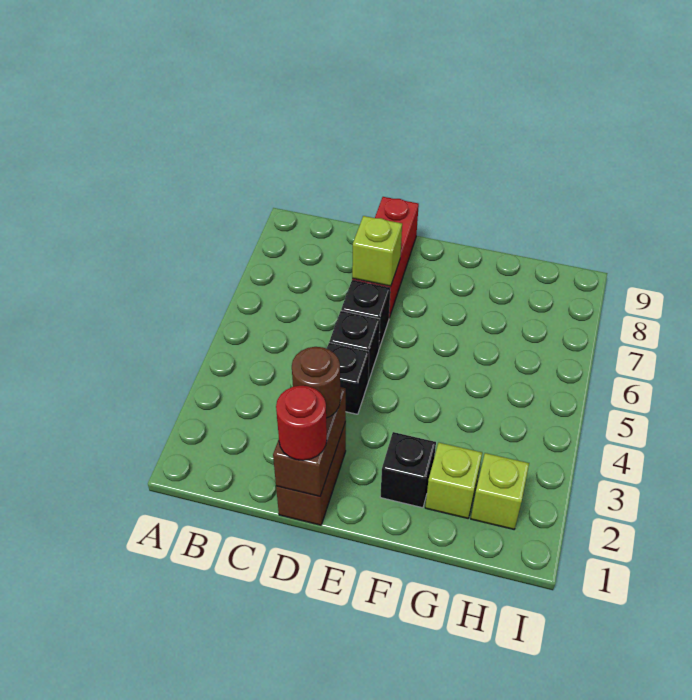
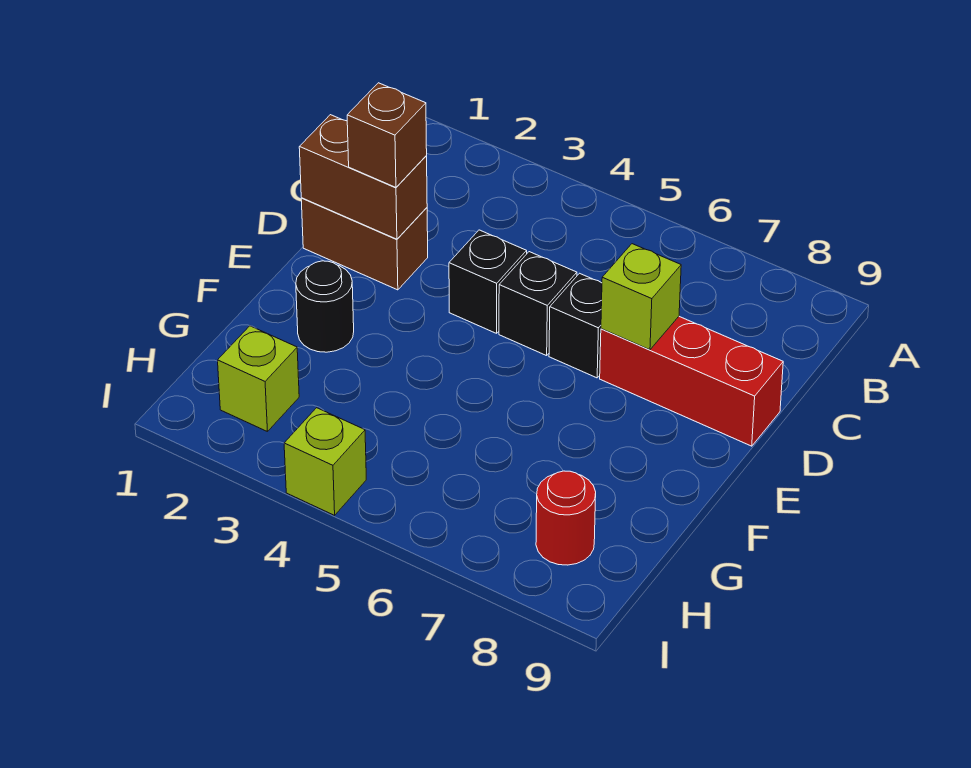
red round brick D1 level 3 -> red round brick H8 level 1
brown round brick D2 level 3 -> brown brick D2 level 3
black brick F2 level 1 -> black round brick F2 level 1
lime brick G2 level 1 -> lime brick I4 level 1

